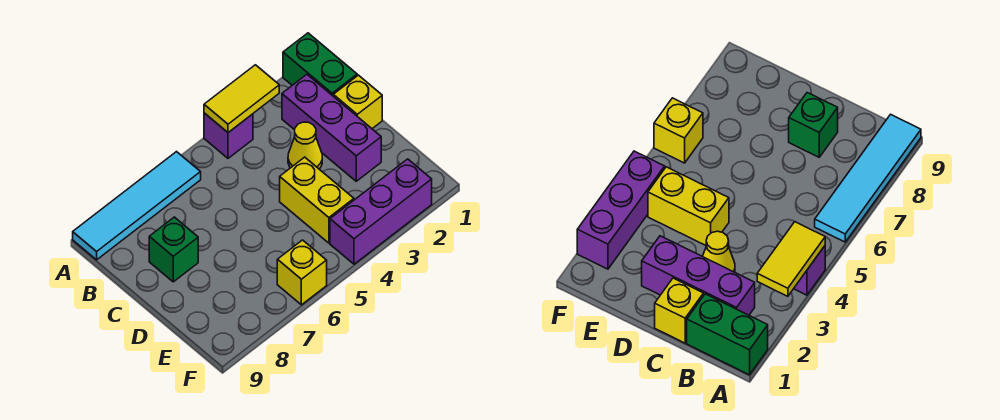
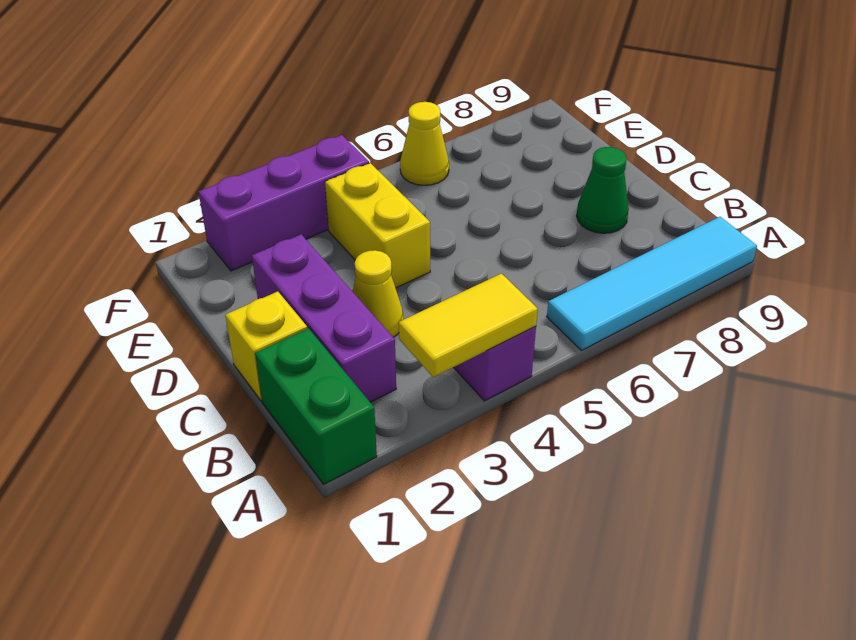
green brick C8 level 1 -> green cone C8 level 1
yellow brick F6 level 1 -> yellow cone F6 level 1

